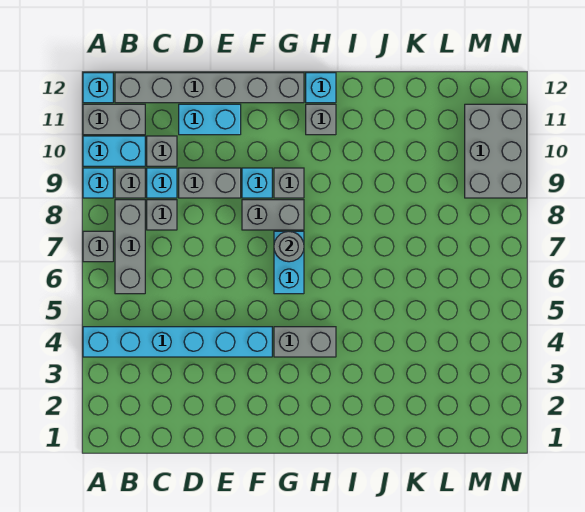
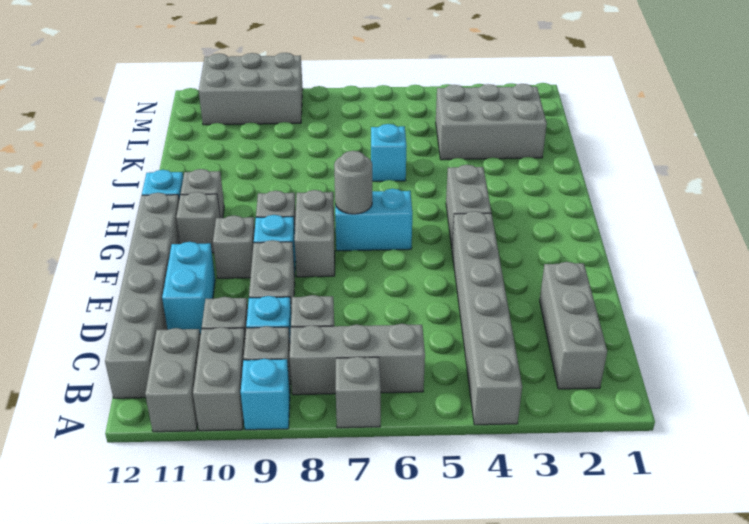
cyan brick A4:F4 level 1 -> grey brick A4:F4 level 1
cyan brick A10:B10 level 1 -> grey brick A10:B10 level 1
cyan brick A12 level 1 -> cyan brick J6 level 1
none -> grey brick B2:D2 level 1
none -> grey brick F10 level 1
none -> grey brick G11 level 1
none -> grey brick K2:L4 level 1

